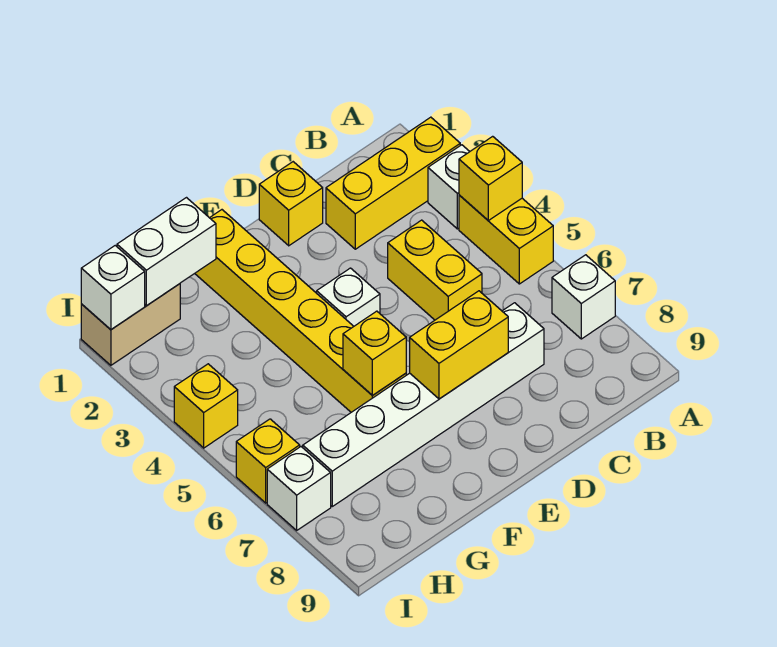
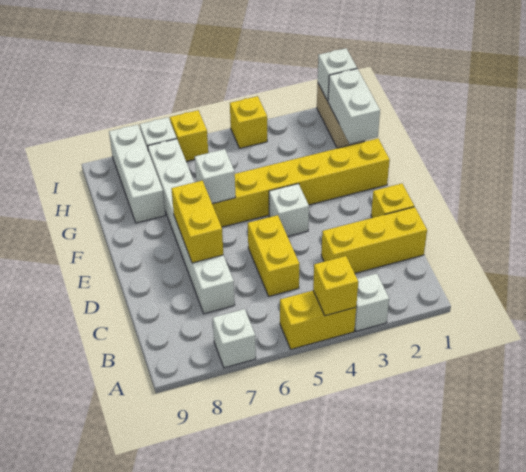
yellow brick A2:C2 level 1 -> yellow brick C1:C3 level 1
yellow brick C4:C5 level 1 -> yellow brick C5:D5 level 1
yellow brick F6 level 2 -> white brick F6 level 2
none -> white brick G8:I8 level 1

